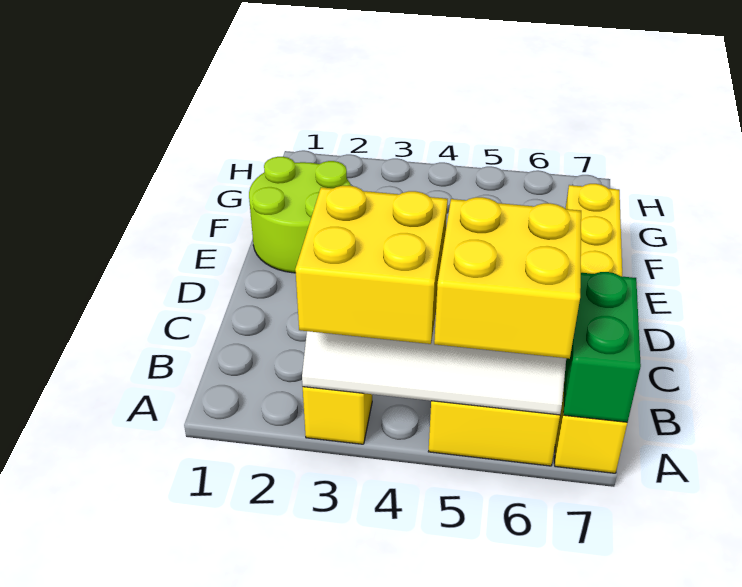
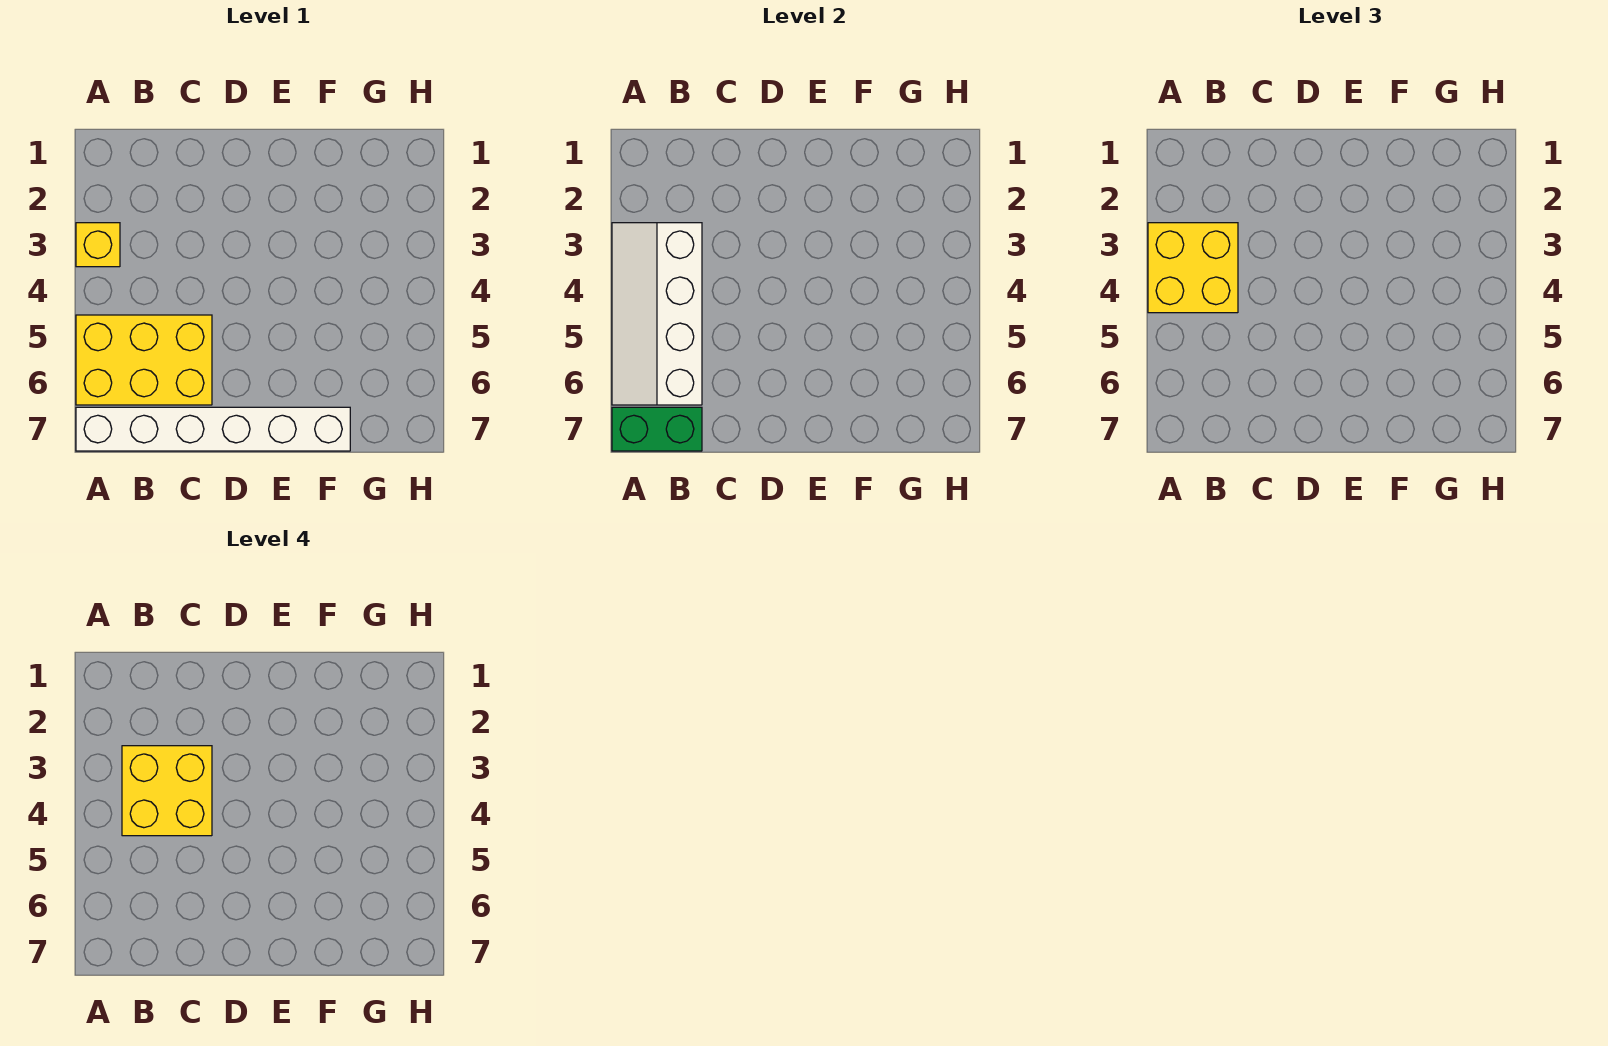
yellow brick A5:B6 level 3 -> yellow brick B3:C4 level 4
yellow brick A7:F7 level 1 -> white brick A7:F7 level 1
lime round brick E1:F2 level 1 -> none

